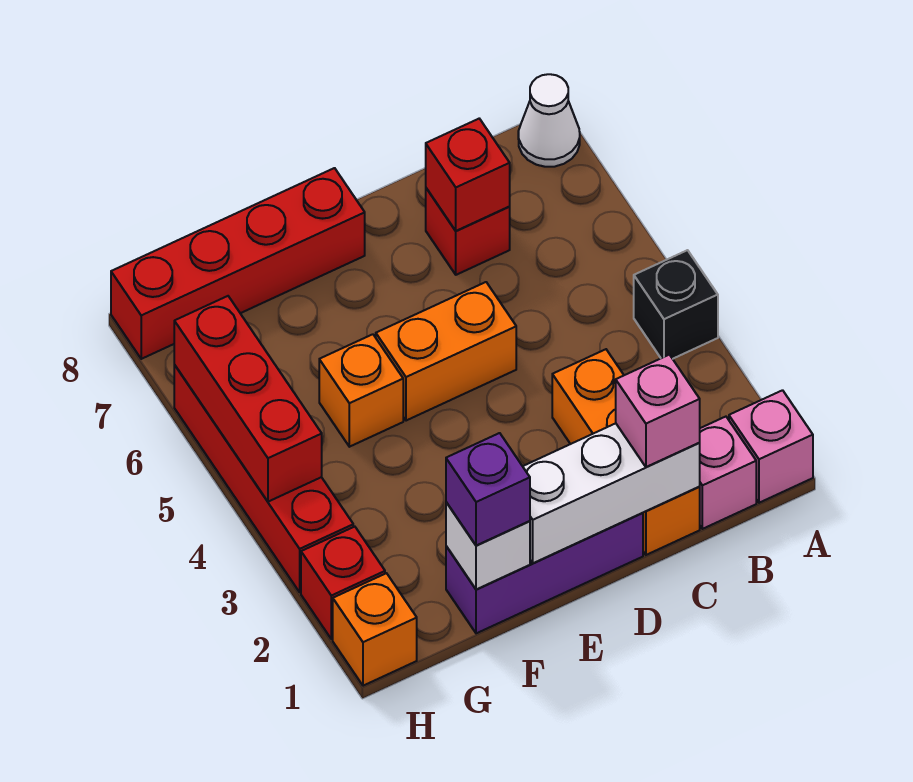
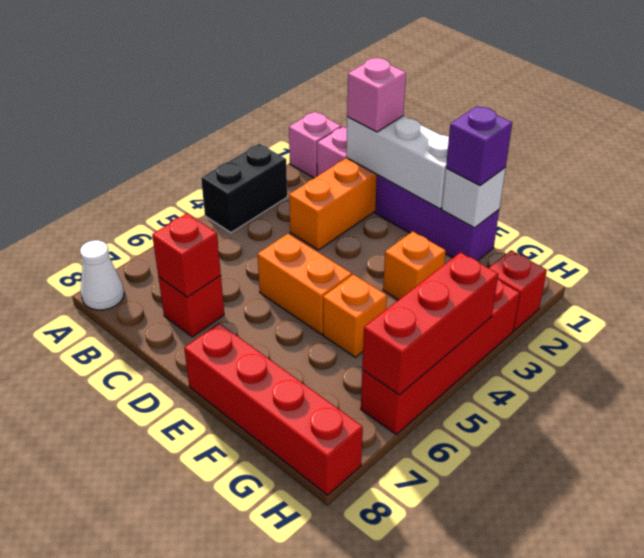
black brick A4 level 1 -> black brick A3:A4 level 1
orange brick H1 level 1 -> orange brick F3 level 1

